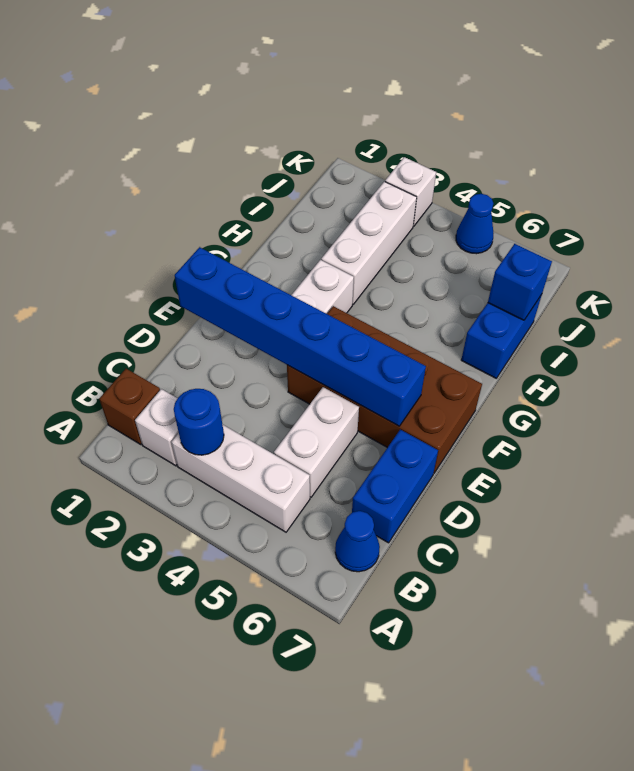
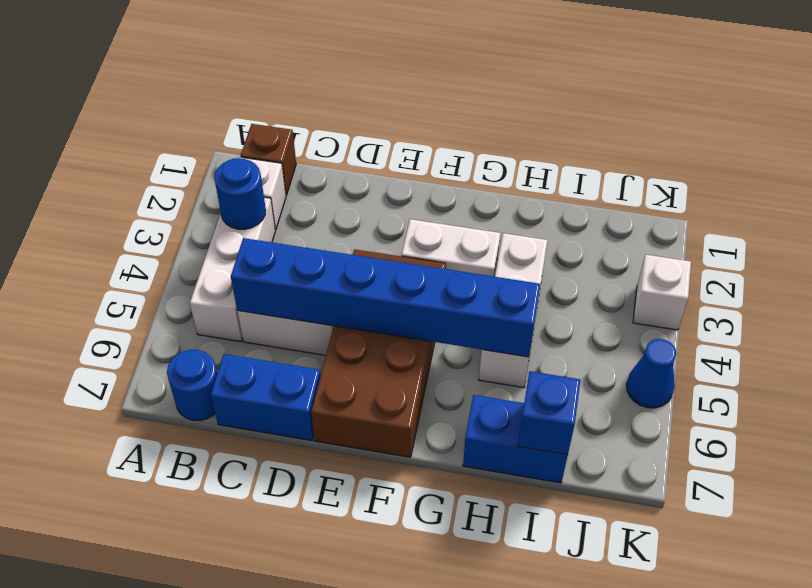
blue cone B7 level 1 -> blue round brick B7 level 1
blue brick E1:E6 level 2 -> blue brick C5:H5 level 2
white brick H3:J3 level 1 -> white brick H3:H5 level 1

